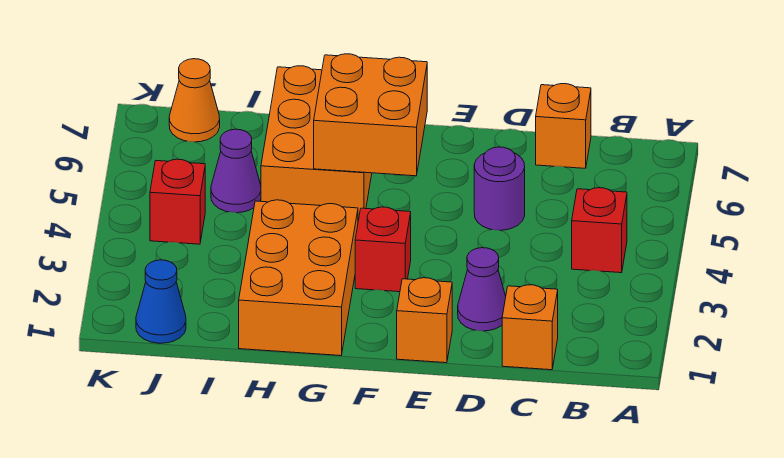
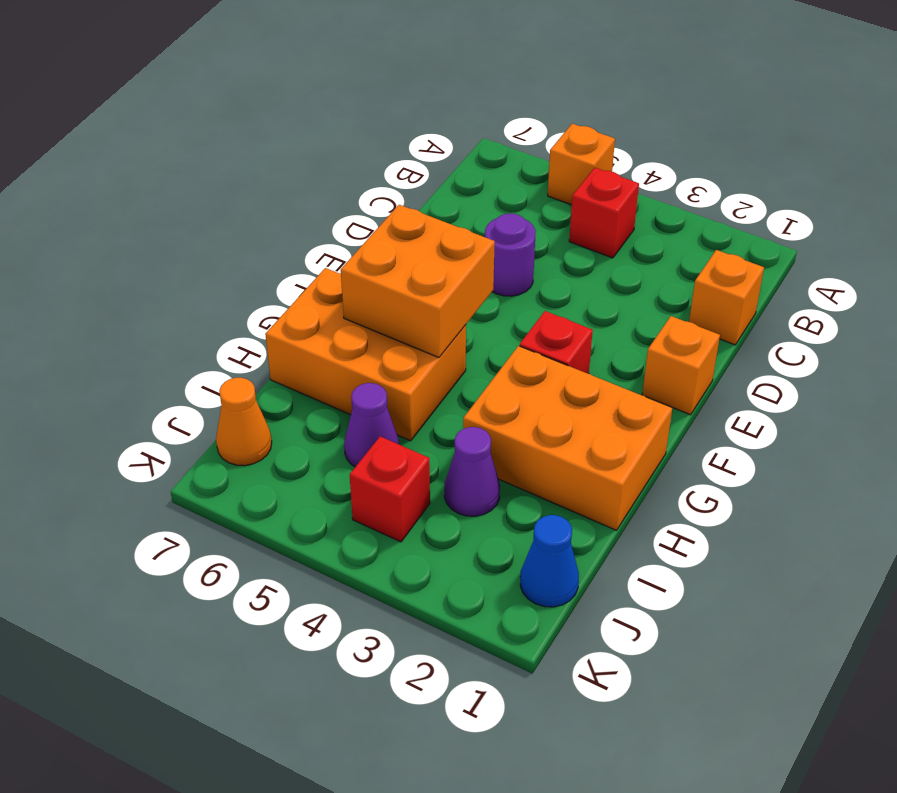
orange brick C7 level 1 -> orange brick A5 level 1
purple cone D2 level 1 -> purple cone I3 level 1

